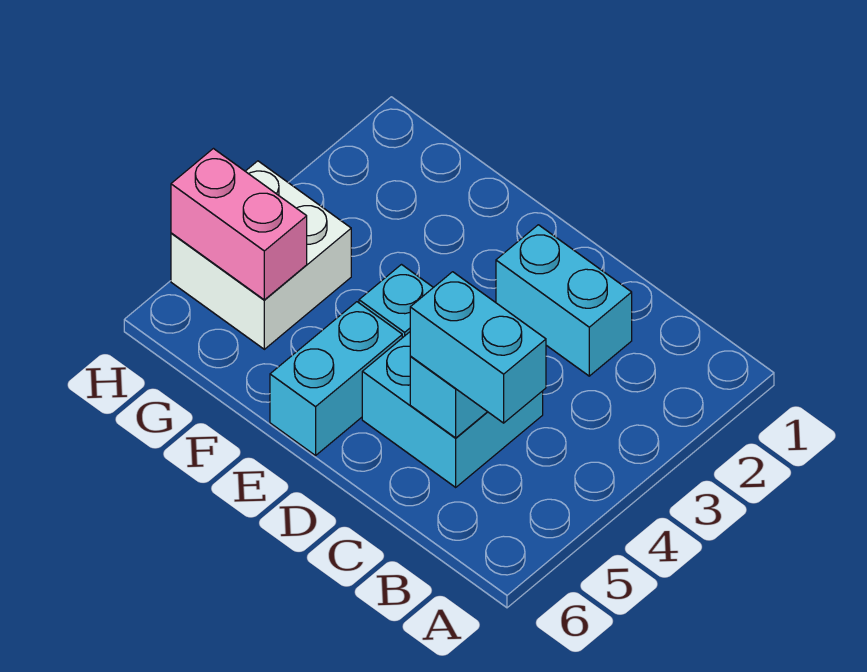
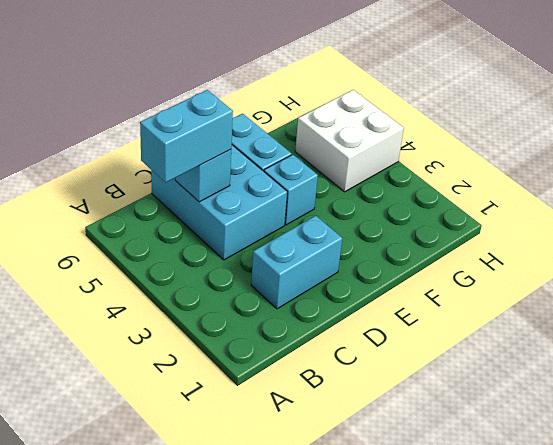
cyan brick C4:D5 level 1 -> cyan brick C4:D6 level 1
pink brick G5:H5 level 2 -> none

